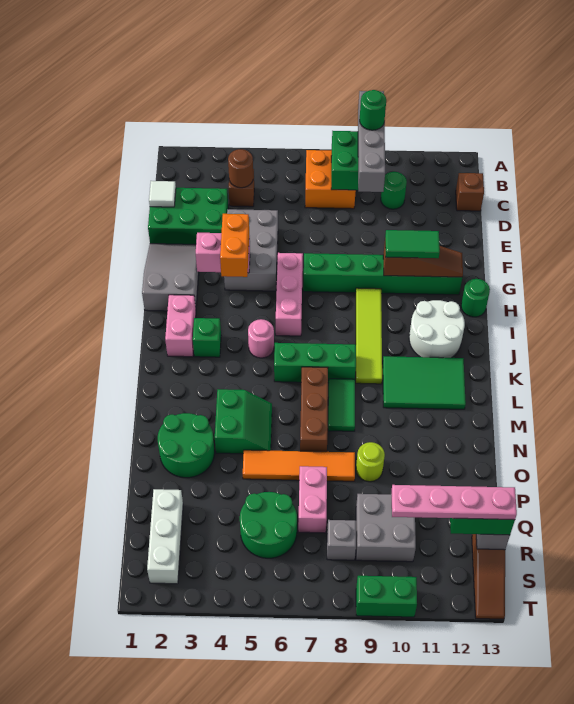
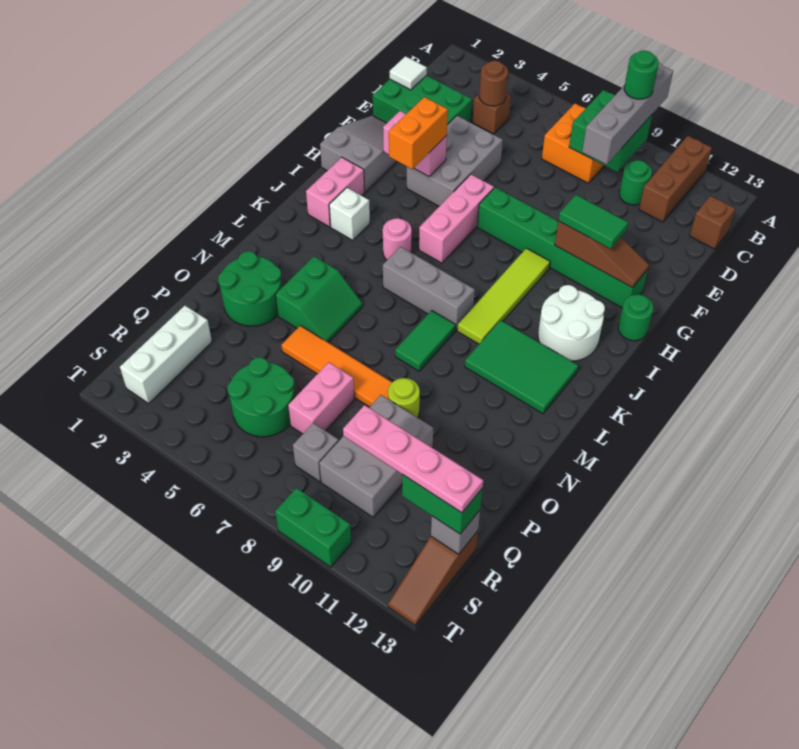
green brick J3 level 1 -> white brick J3 level 1
green brick K6:K8 level 1 -> grey brick K6:K8 level 1
brown brick L7:N7 level 1 -> brown brick A11:C11 level 1
grey brick Q9:R10 level 1 -> grey brick P9:R10 level 1

